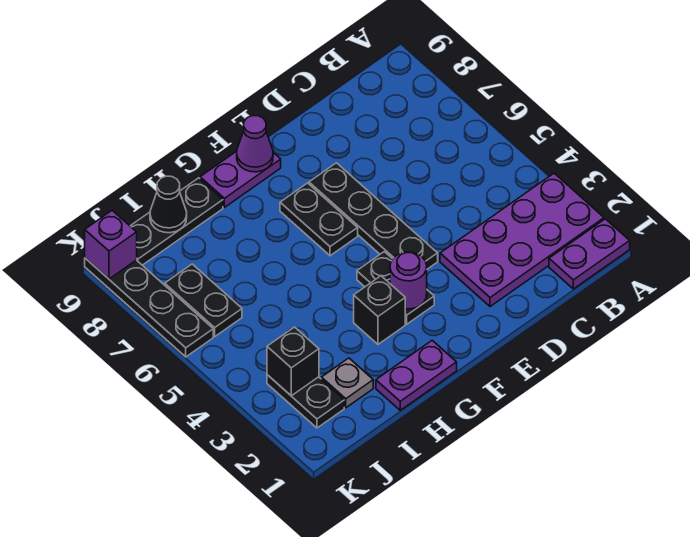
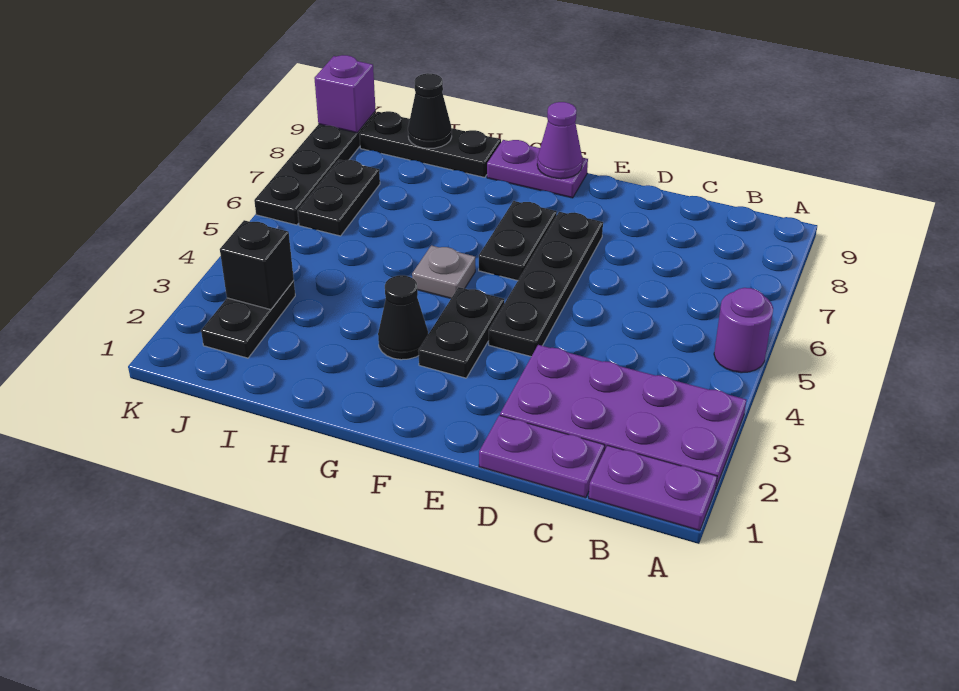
purple round brick F3 level 2 -> purple round brick A5 level 1
purple plate G1:H1 level 1 -> purple plate C1:D1 level 1
black brick G3 level 1 -> black cone G3 level 1
grey plate I2 level 1 -> grey plate G5 level 1

